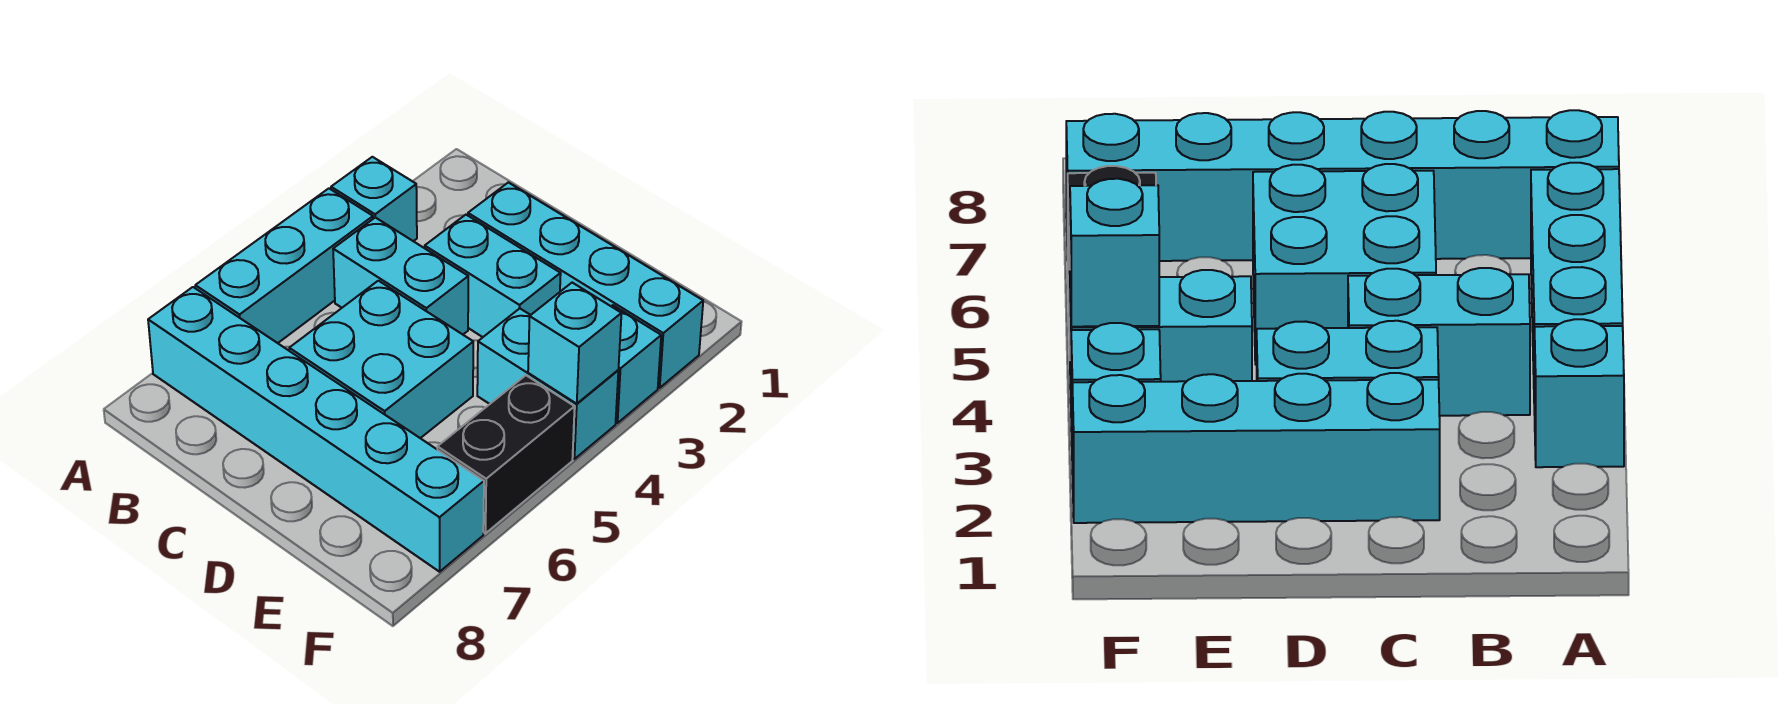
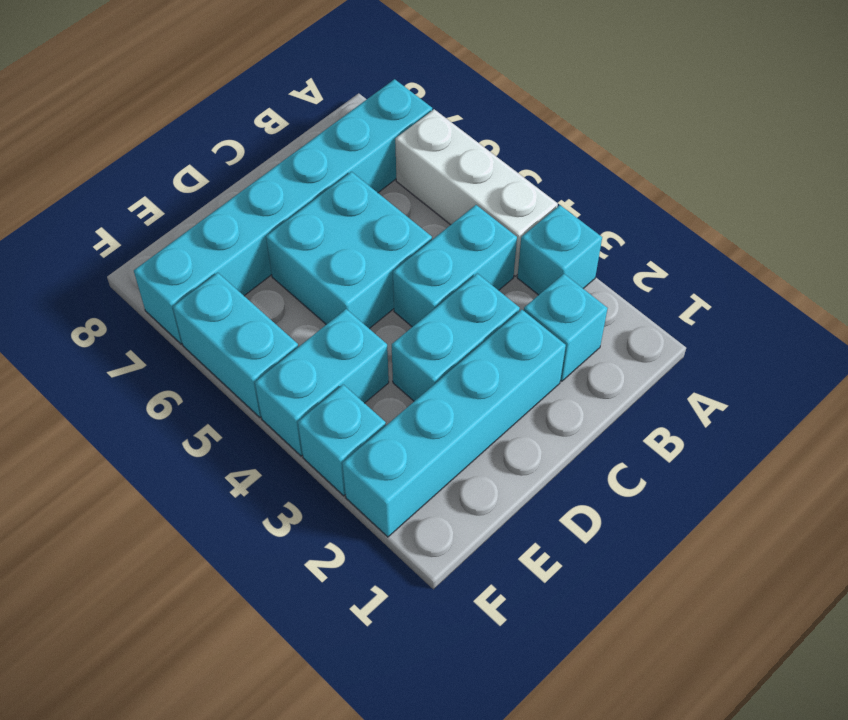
cyan brick A4:A6 level 1 -> white brick A4:A6 level 1
cyan brick F4 level 2 -> cyan brick B2 level 1
black brick F5:F6 level 1 -> cyan brick F5:F6 level 1

